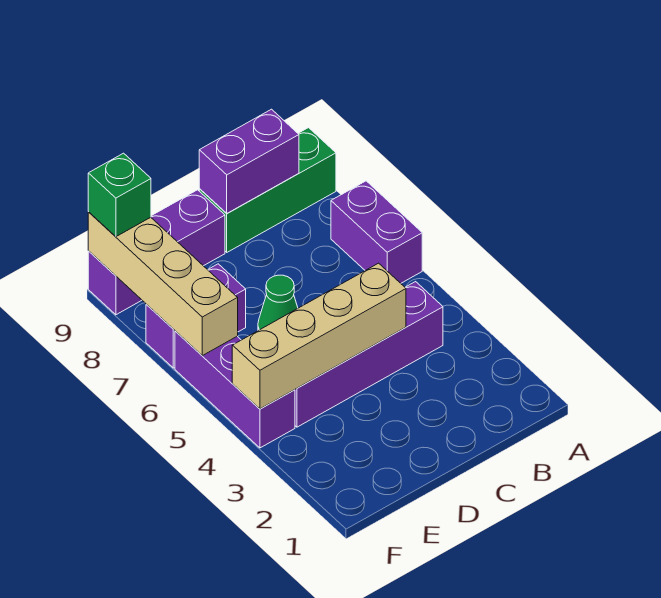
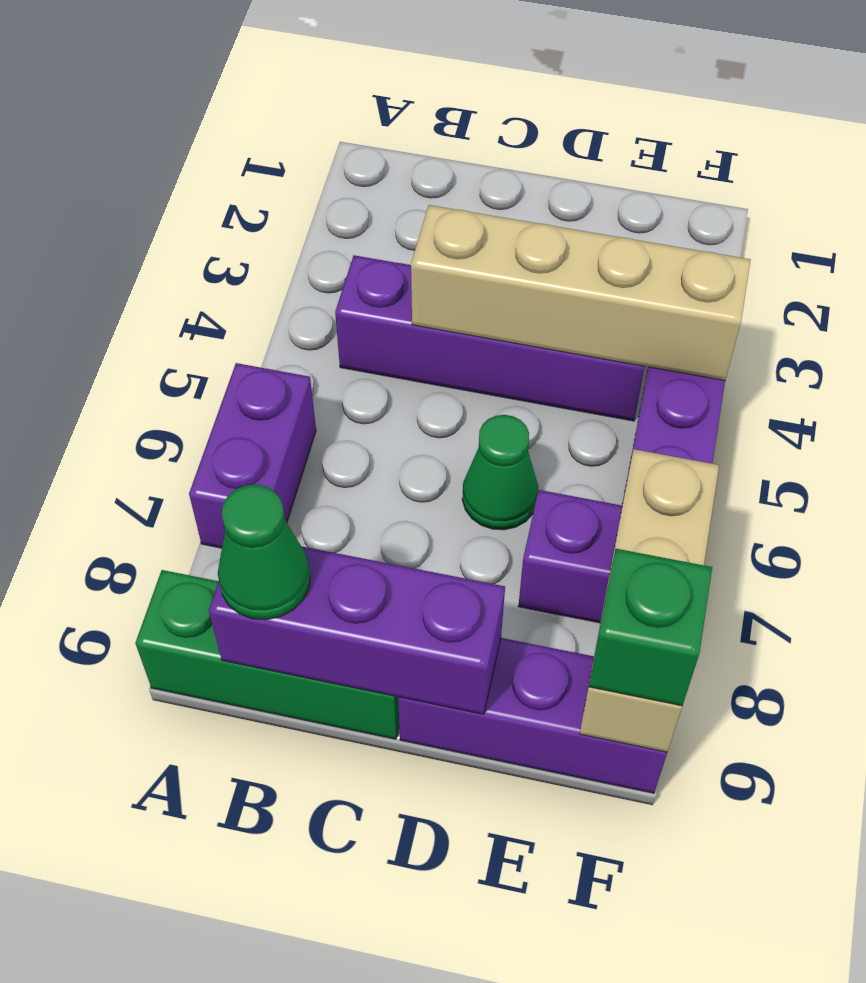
purple brick B9:C9 level 2 -> purple brick B9:D9 level 2
none -> green cone B9 level 3
tan brick F6:F9 level 2 -> tan brick F7:F9 level 2

